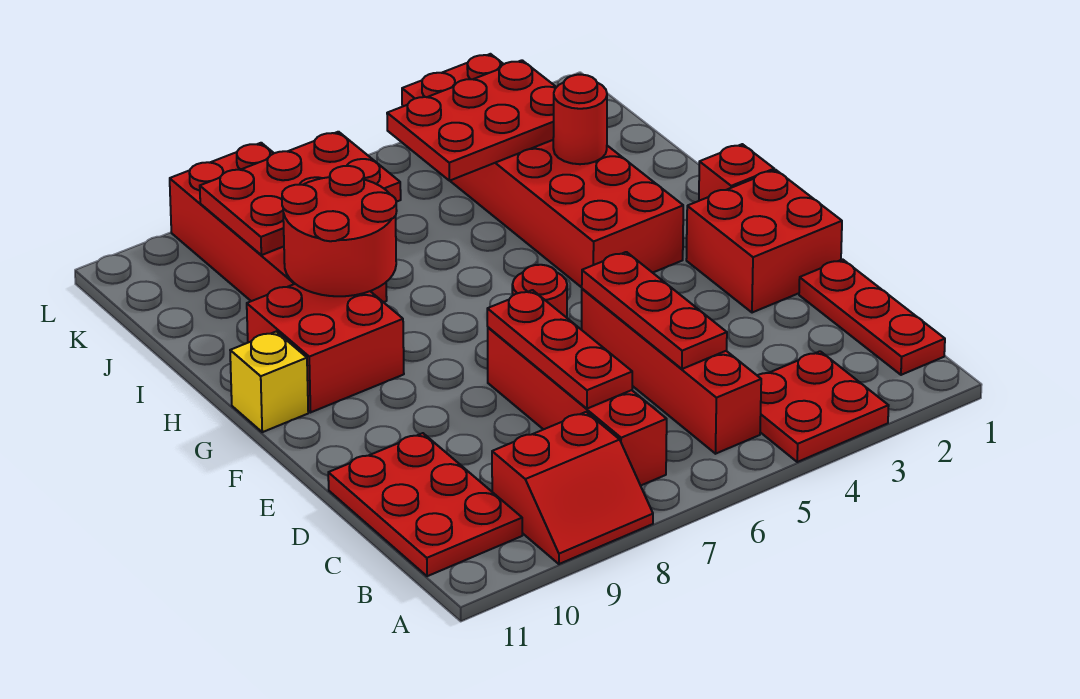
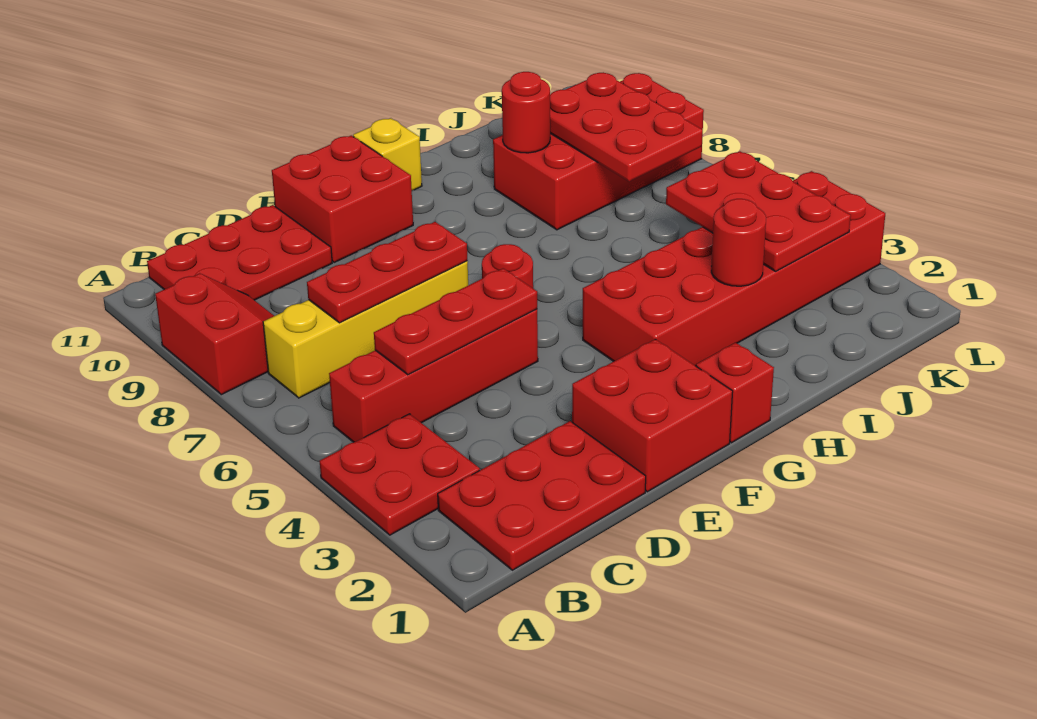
red slope A8:B9 level 1 top B -> red slope A8:B9 level 1 top A
red plate B1:D1 level 1 -> red plate B1:D2 level 1
red brick B7:E7 level 1 -> yellow brick B7:E7 level 1
red brick G9:H10 level 1 -> red brick E10:F11 level 1
red round brick H8:I9 level 2 -> red round brick I9 level 2

